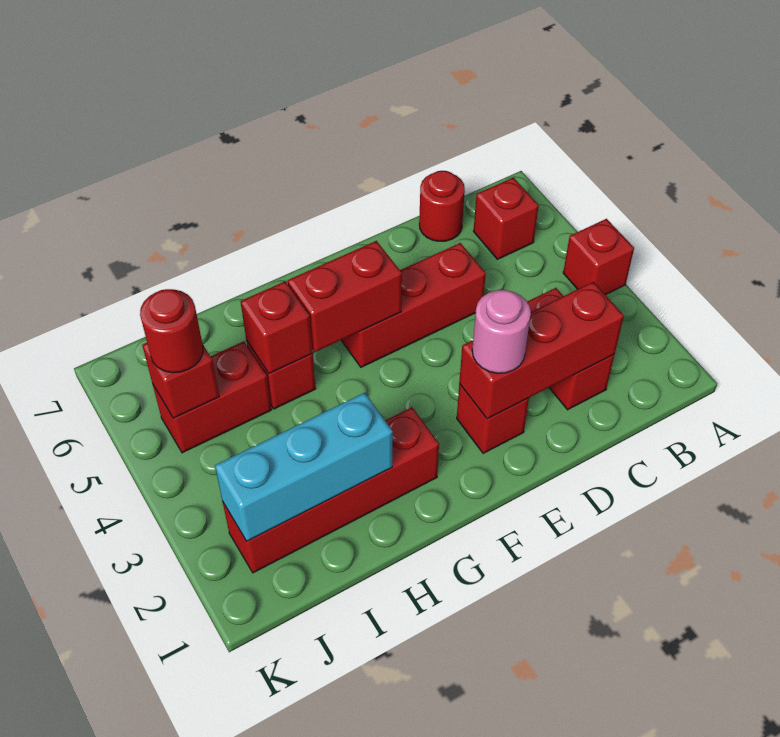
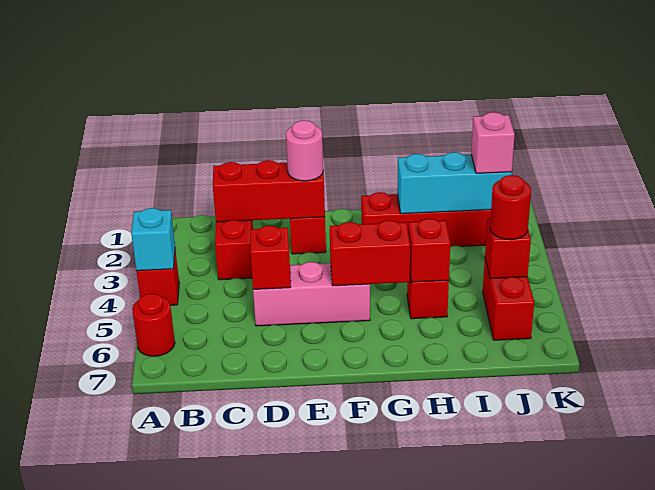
none -> cyan brick A4 level 2
red brick B6 level 1 -> red brick D5 level 2
red round brick C7 level 1 -> red round brick A6 level 1
red brick D5:F5 level 1 -> pink brick D5:F5 level 1
red brick I5:J5 level 1 -> red brick J5:J6 level 1
none -> pink brick J2 level 3

